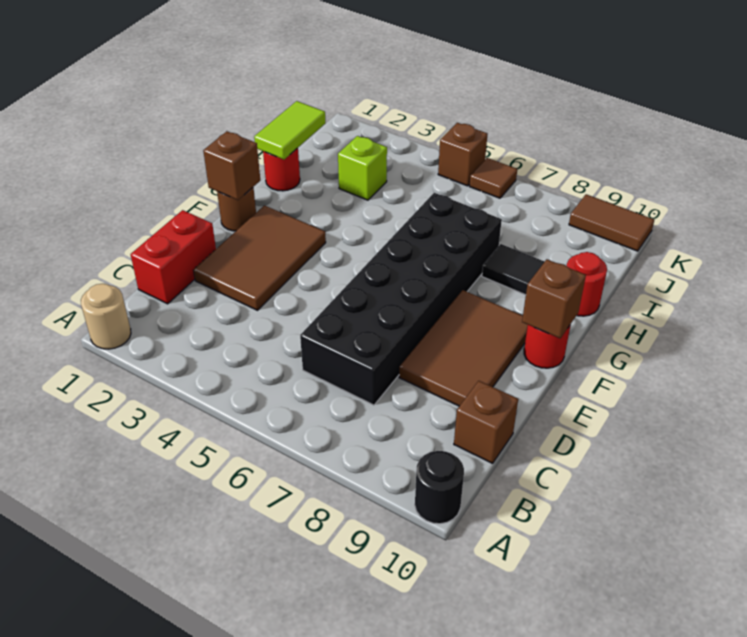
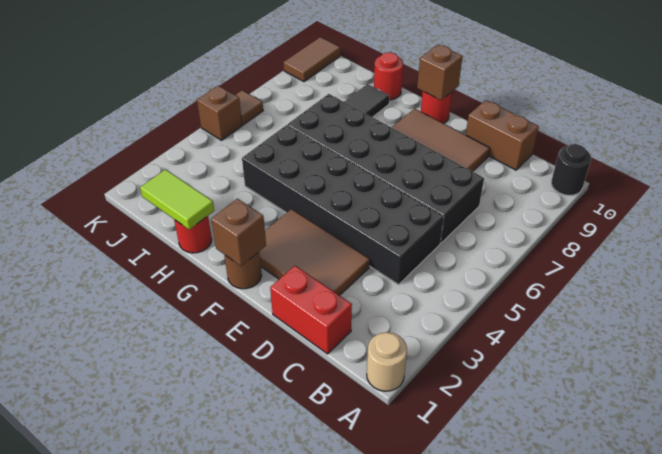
none -> black brick C4:H5 level 1
brown brick C10 level 1 -> brown brick C10:D10 level 1
lime brick I3 level 1 -> none

